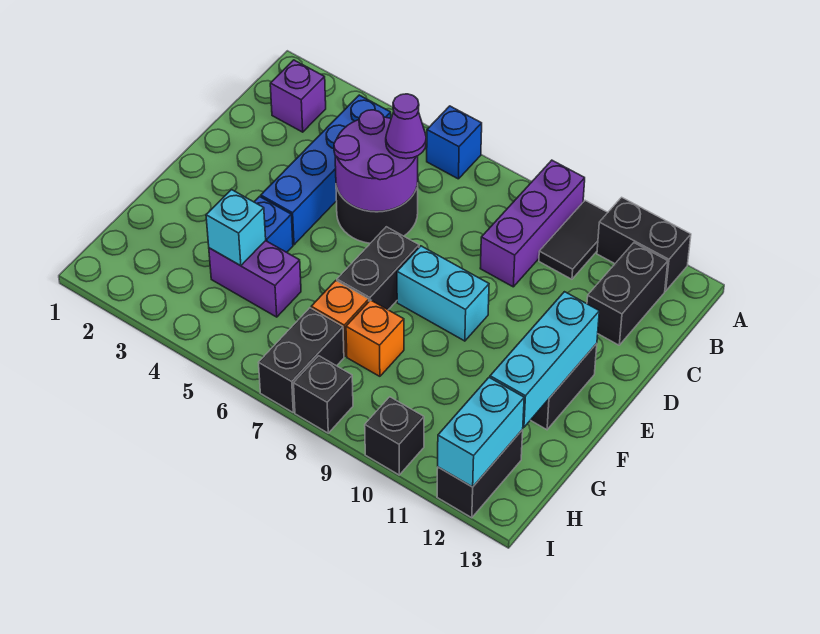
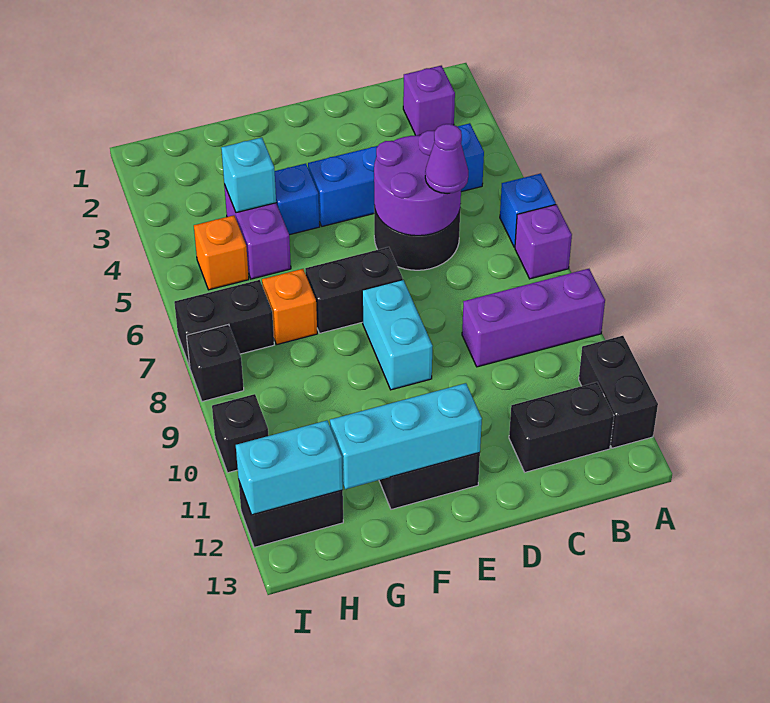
none -> purple brick A7 level 1
black tile A10:B10 level 1 -> none
orange brick G8 level 1 -> orange brick H5 level 1

